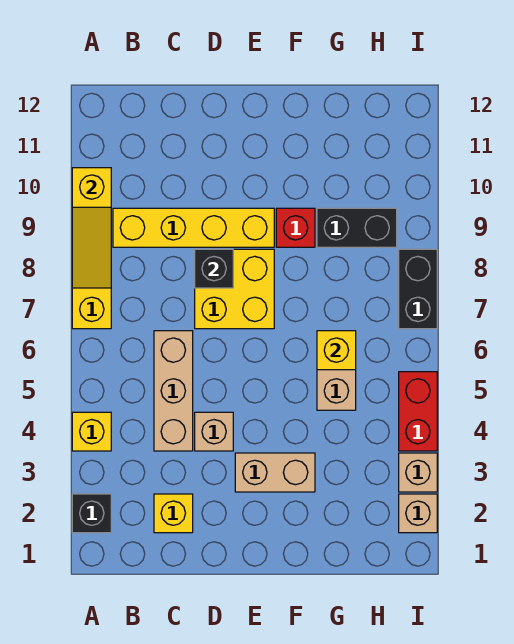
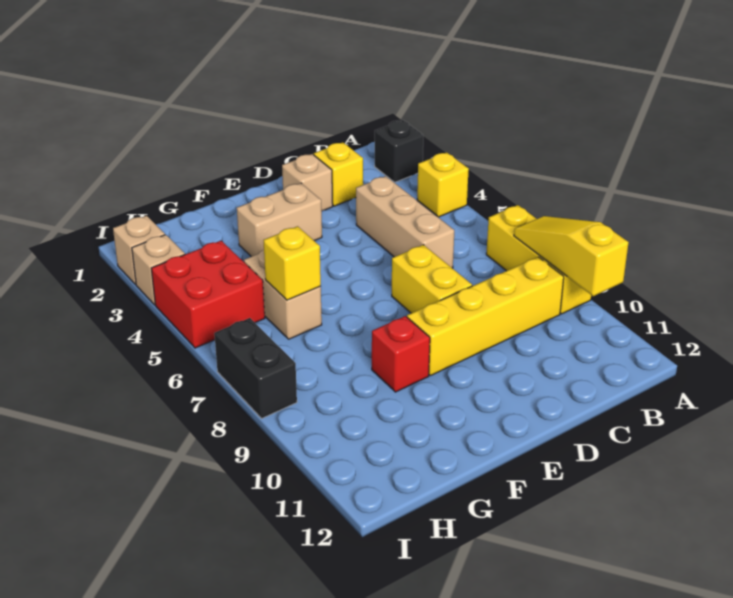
tan brick D4 level 1 -> tan brick D2 level 1
yellow brick D7:E8 level 1 -> yellow brick D7:D8 level 1
black brick D8 level 2 -> none
black brick G9:H9 level 1 -> none
red brick I4:I5 level 1 -> red brick H4:I5 level 1

